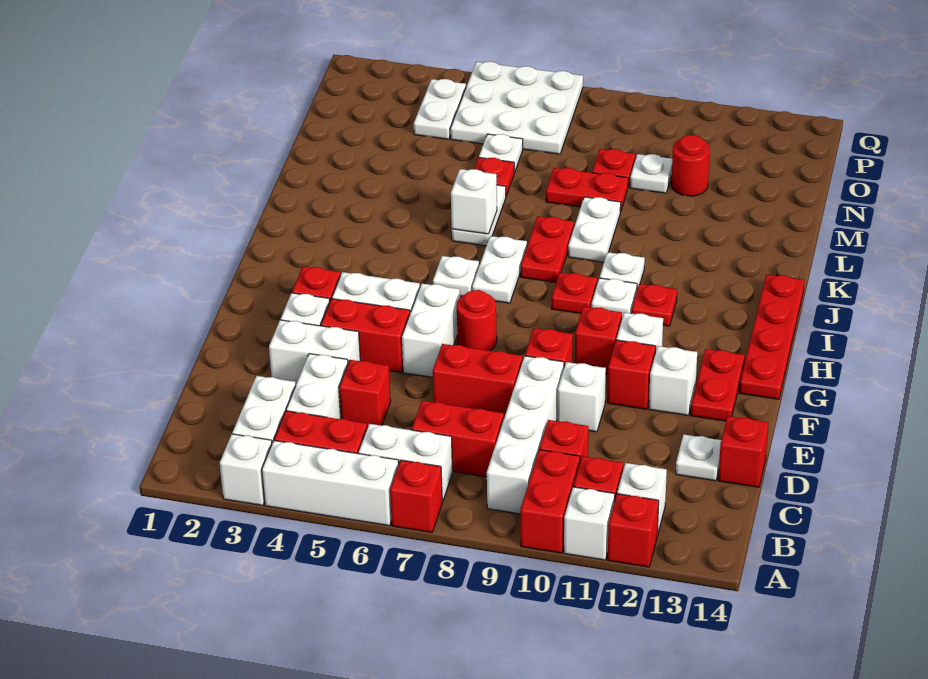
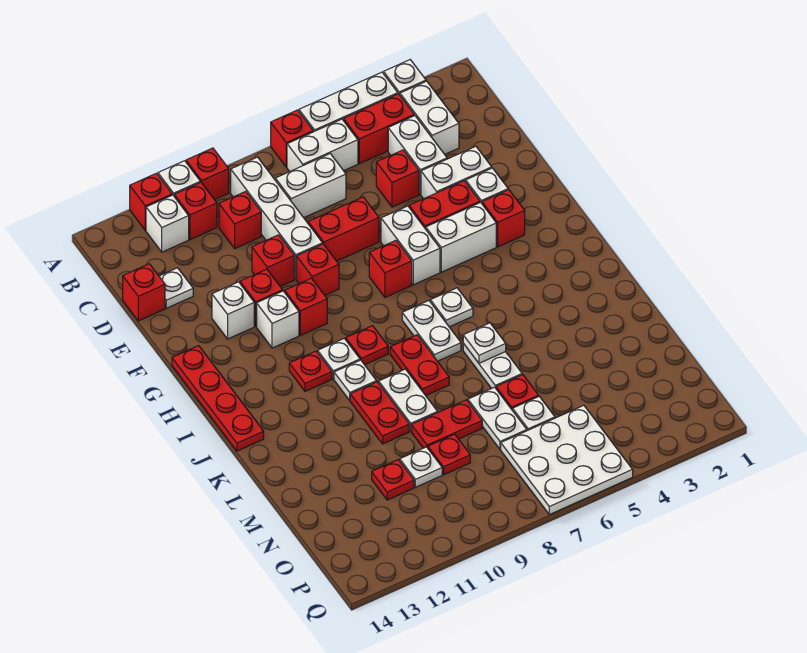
red brick A10:B10 level 1 -> red brick A10 level 1
red brick C7:C8 level 1 -> white brick C7:C8 level 1
white brick E10 level 1 -> red brick E10 level 1
red plate F13:G13 level 1 -> red plate K10:L10 level 1
red round brick G7 level 1 -> red brick G7 level 1
white brick K6 level 2 -> white plate K6 level 2
red round brick N11 level 1 -> red plate N11 level 1
white plate O4:P4 level 1 -> white plate M7:N7 level 1

